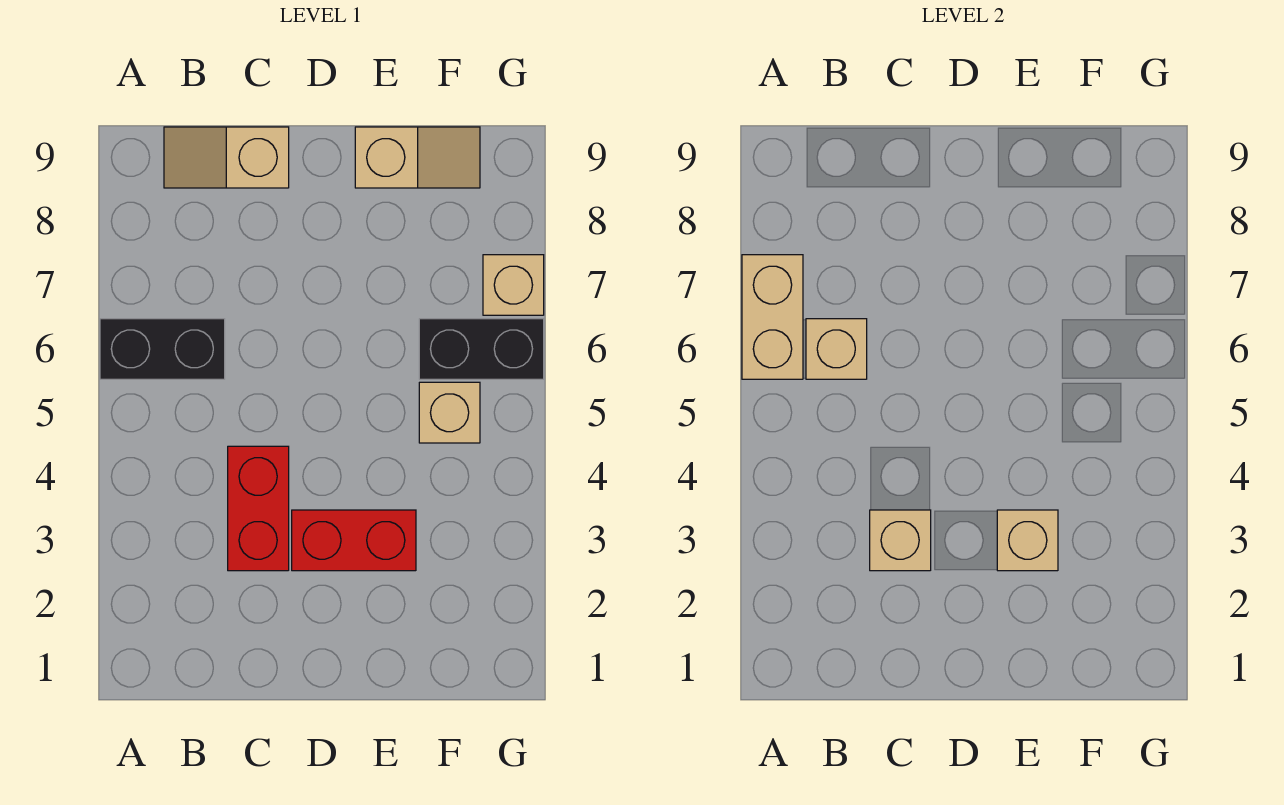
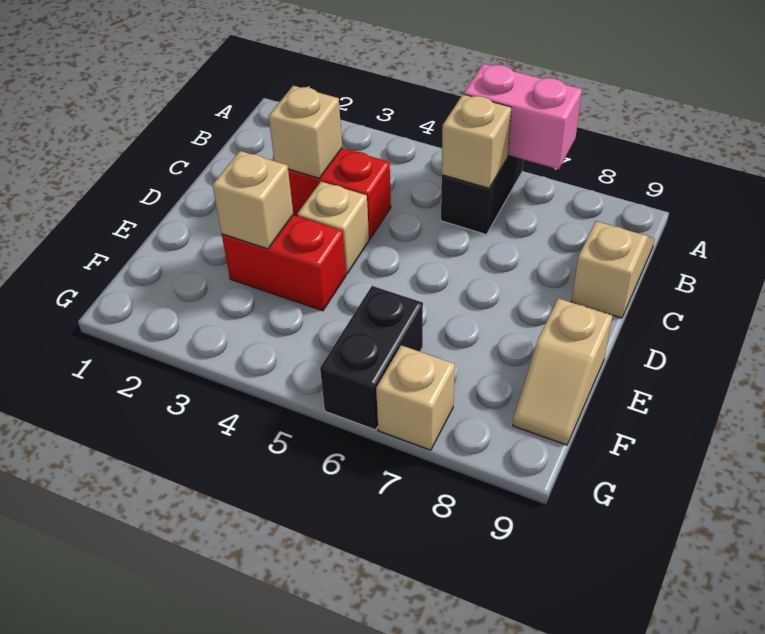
tan brick A6:A7 level 2 -> pink brick A6:A7 level 2
red brick D3:E3 level 1 -> red brick E3:E4 level 1
tan brick F5 level 1 -> tan brick D4 level 1

